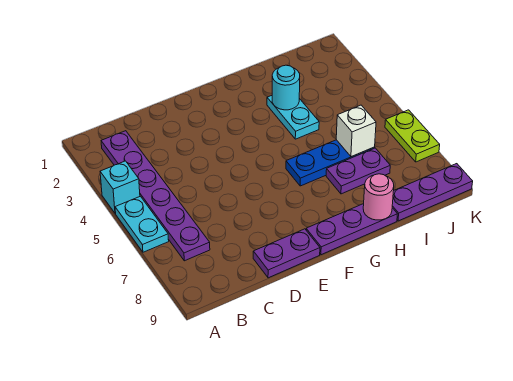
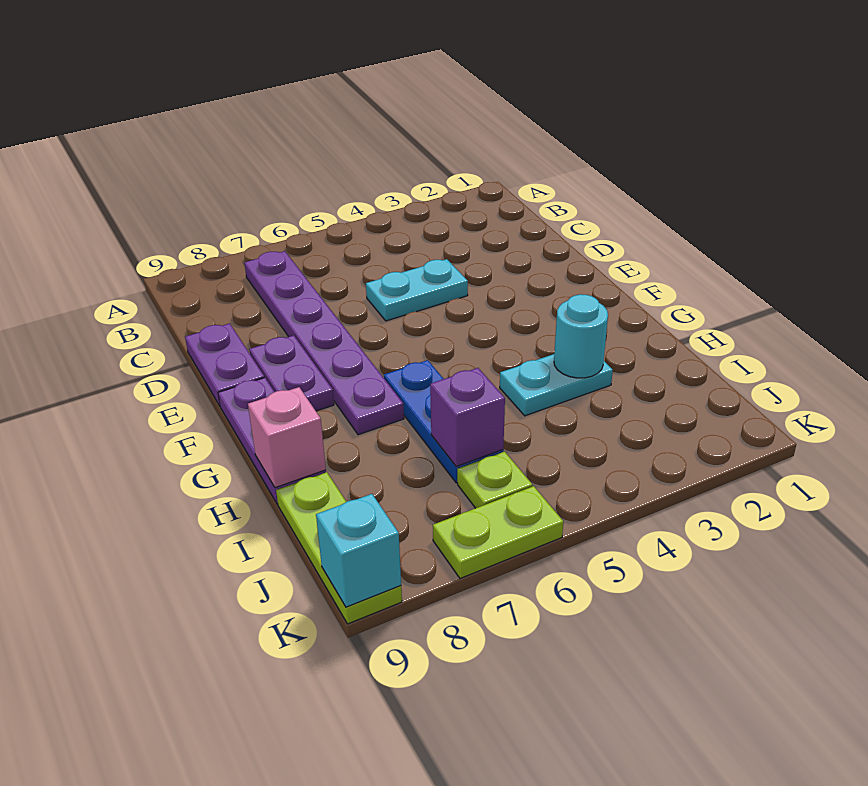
cyan brick A4 level 1 -> cyan brick K9 level 2
cyan plate A5:A6 level 1 -> cyan plate D4:D5 level 1
purple plate B2:B7 level 1 -> purple plate B7:G7 level 1
purple plate H7:I7 level 1 -> purple plate E8:F8 level 1
pink round brick H9 level 2 -> pink brick H9 level 2
white brick I6 level 2 -> purple brick I6 level 2
purple plate I9:K9 level 1 -> lime plate I9:K9 level 1
none -> lime plate J6 level 1

